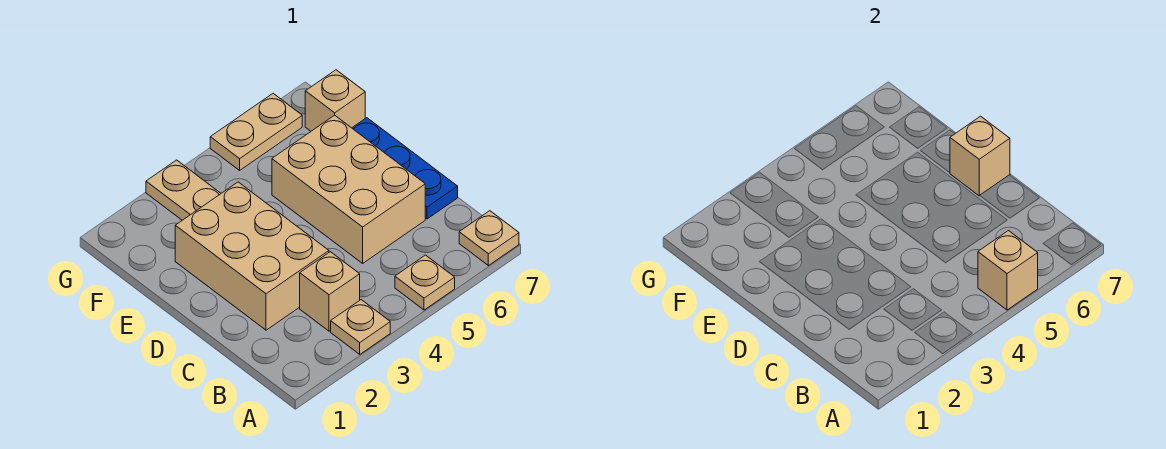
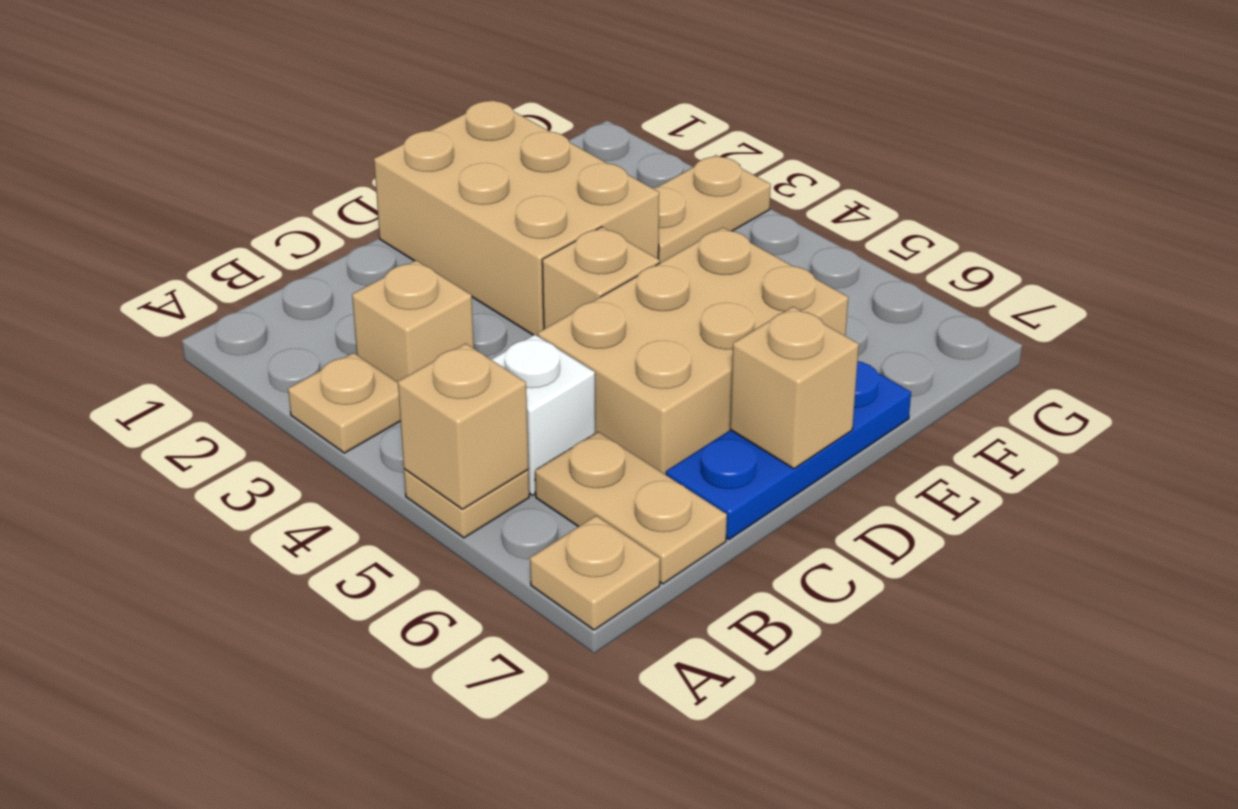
none -> white brick B5 level 1
tan brick C2:E3 level 1 -> tan brick D1:E3 level 1
tan brick F7 level 1 -> tan brick D4 level 1
tan plate G5:G6 level 1 -> tan plate B6:B7 level 1

